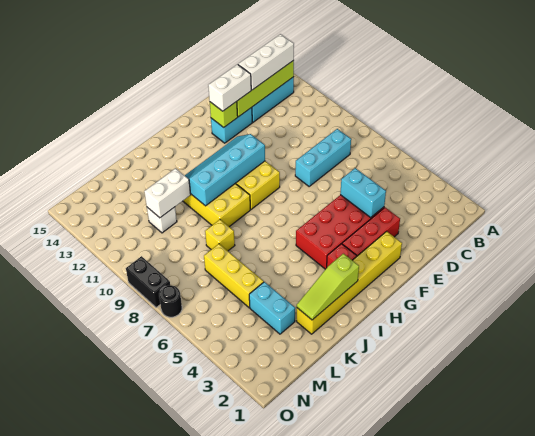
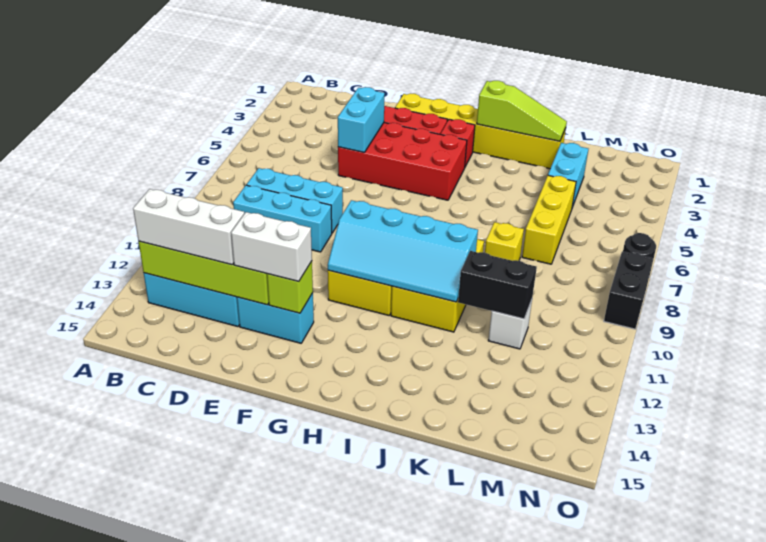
none -> cyan brick C9:E9 level 1
white brick K11:L11 level 2 -> black brick K11:L11 level 2

